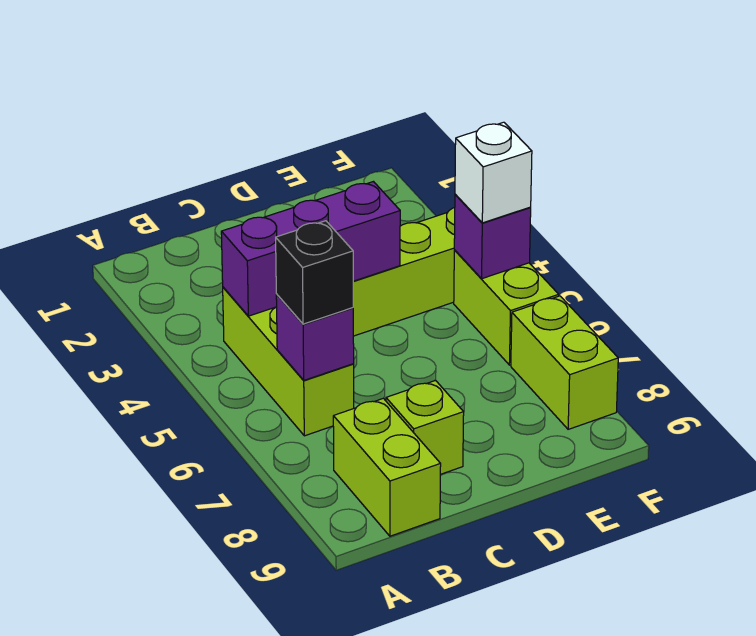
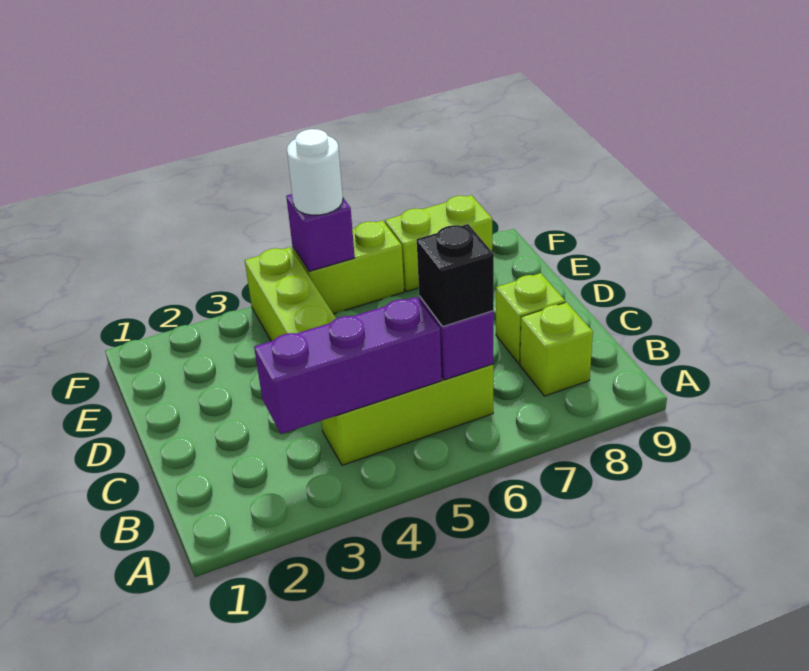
purple brick B4:D4 level 2 -> purple brick B3:B5 level 2
lime brick B8:B9 level 1 -> lime brick B8 level 1
white brick F5 level 3 -> white round brick F5 level 3

